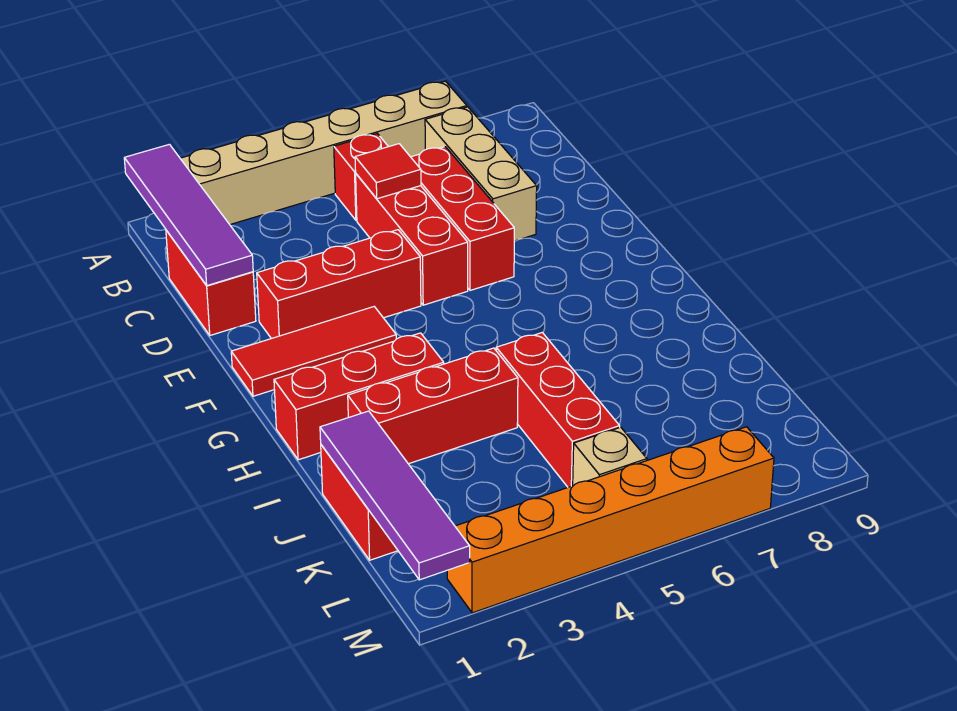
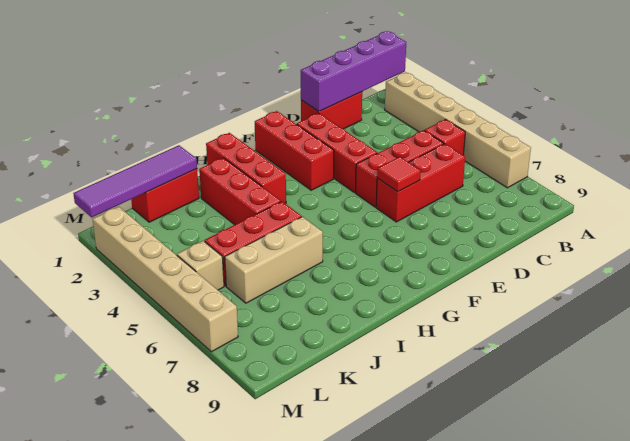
purple tile A1:D1 level 2 -> purple brick A1:D1 level 2
tan brick B7:D7 level 1 -> tan brick I6:K6 level 1
red tile C5 level 2 -> red tile E6 level 2
red tile F1:F3 level 1 -> red brick F1:F3 level 1
orange brick M2:M7 level 1 -> tan brick M2:M7 level 1

